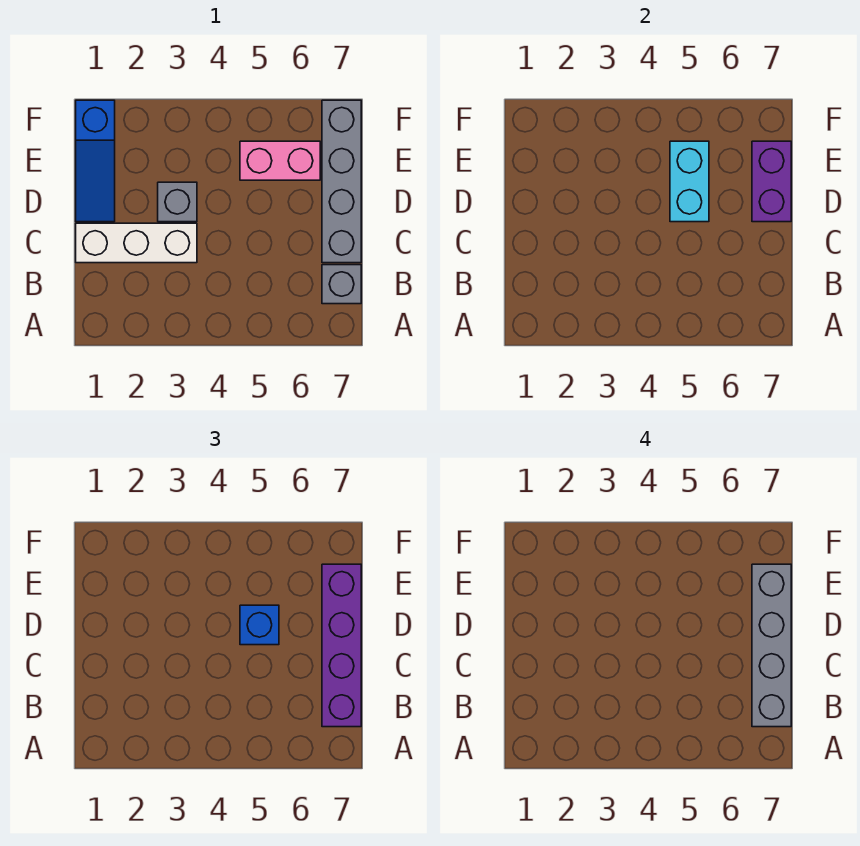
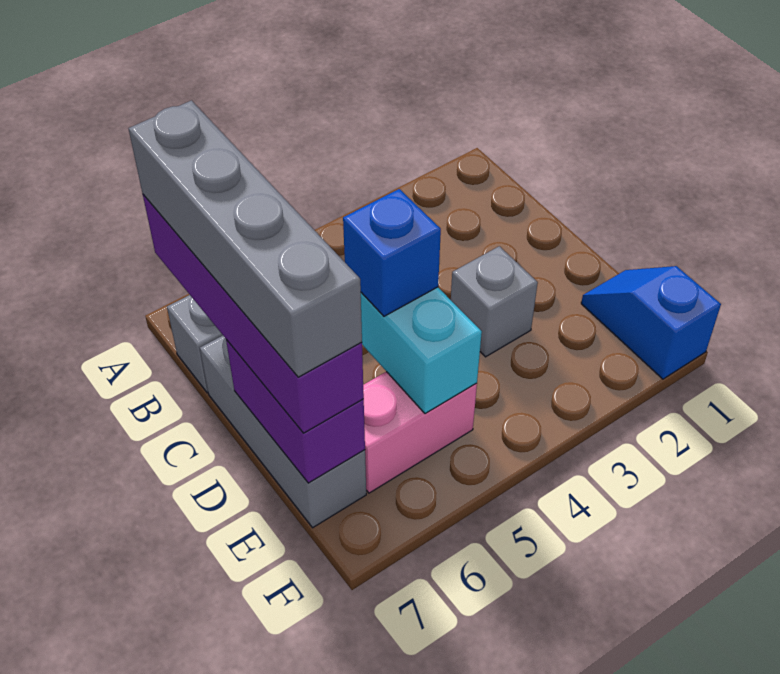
white brick C1:C3 level 1 -> none
grey brick C7:F7 level 1 -> grey brick C7:E7 level 1
blue slope D1:F1 level 1 top F -> blue slope E1:F1 level 1 top F

